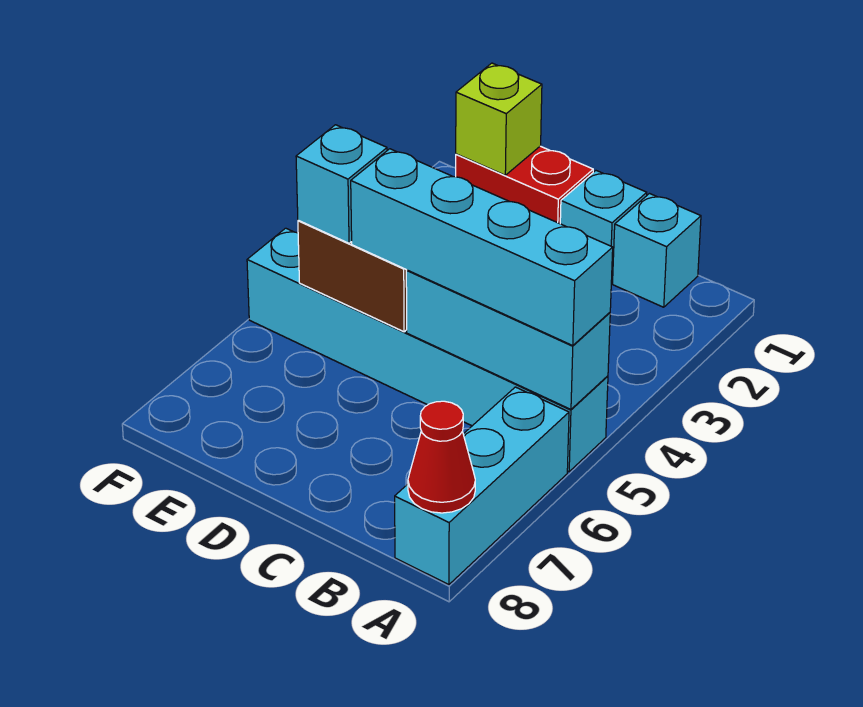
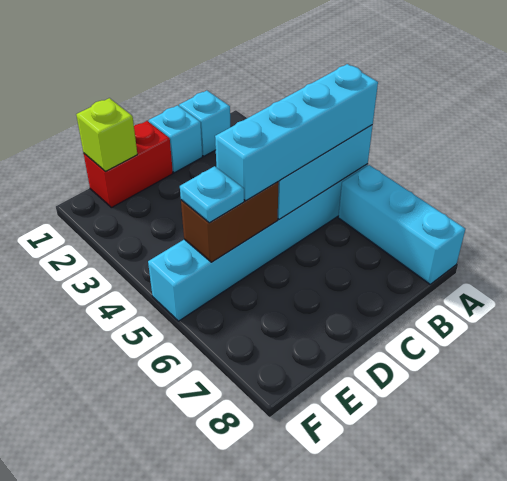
red cone A8 level 2 -> none
cyan brick E5 level 3 -> cyan plate E5 level 3

